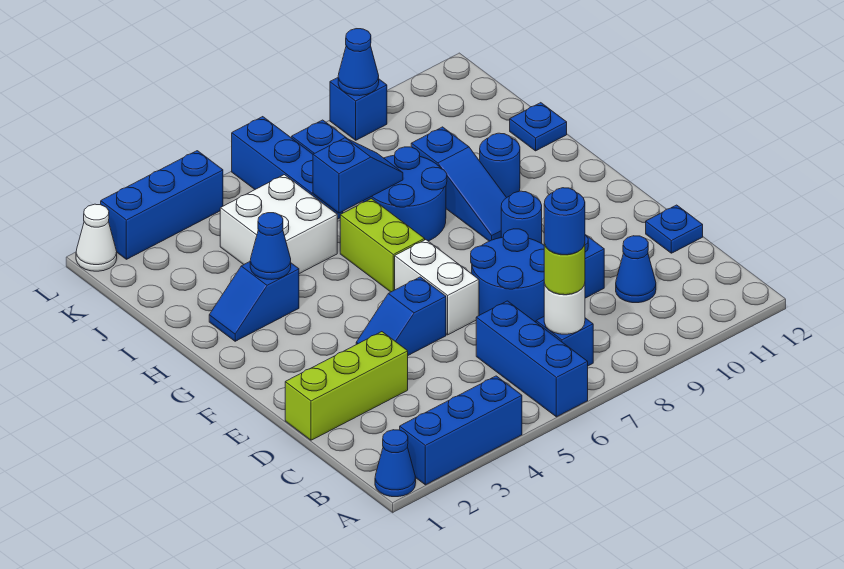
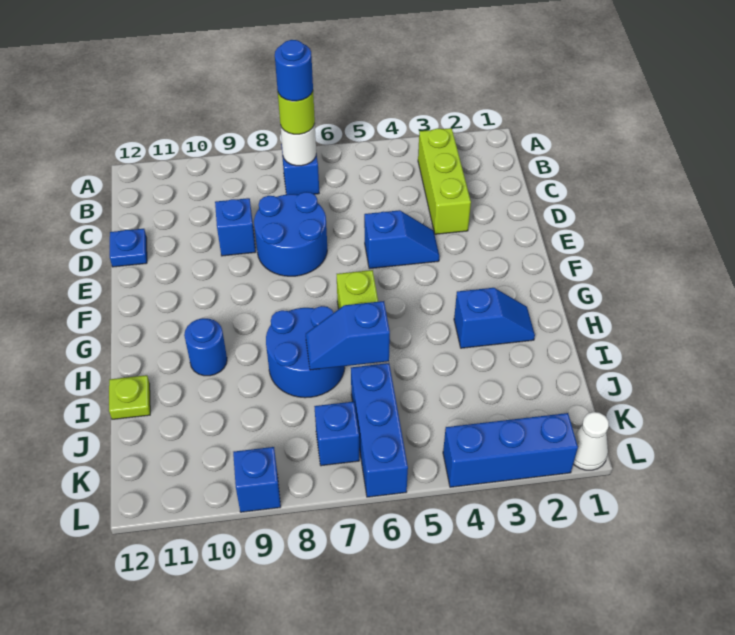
blue cone A1 level 1 -> none
blue brick A2:A4 level 1 -> none
blue brick A6:C6 level 1 -> none
blue cone C10 level 1 -> none
lime brick D1:D3 level 1 -> lime brick B3:D3 level 1
white brick E6:F6 level 1 -> none
blue round brick F9 level 1 -> none
blue slope G9:I9 level 1 top I -> none
blue cone H3 level 2 -> none
white brick I4:J5 level 1 -> none
blue plate I12 level 1 -> lime plate I12 level 1
blue cone L9 level 2 -> none

